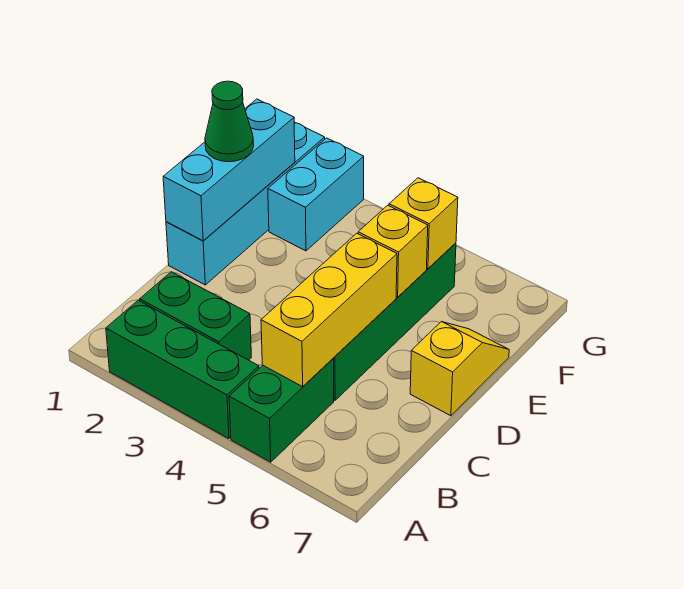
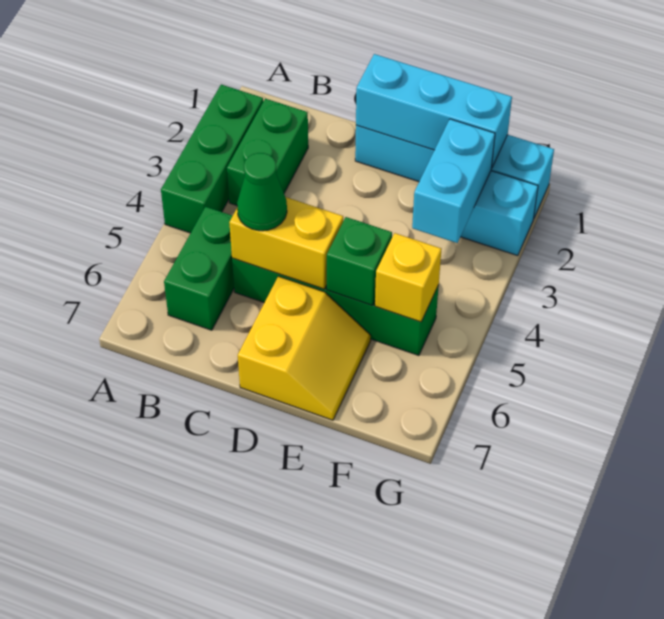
green brick A5:B5 level 1 -> green brick B5:B6 level 1
yellow brick B5:D5 level 2 -> yellow brick C5:D5 level 2
yellow slope D7:E7 level 1 top D -> yellow slope D6:E7 level 1 top D
green cone E1 level 3 -> green cone C5 level 3
yellow brick E5 level 2 -> green brick E5 level 2
none -> cyan brick F2:F3 level 2

